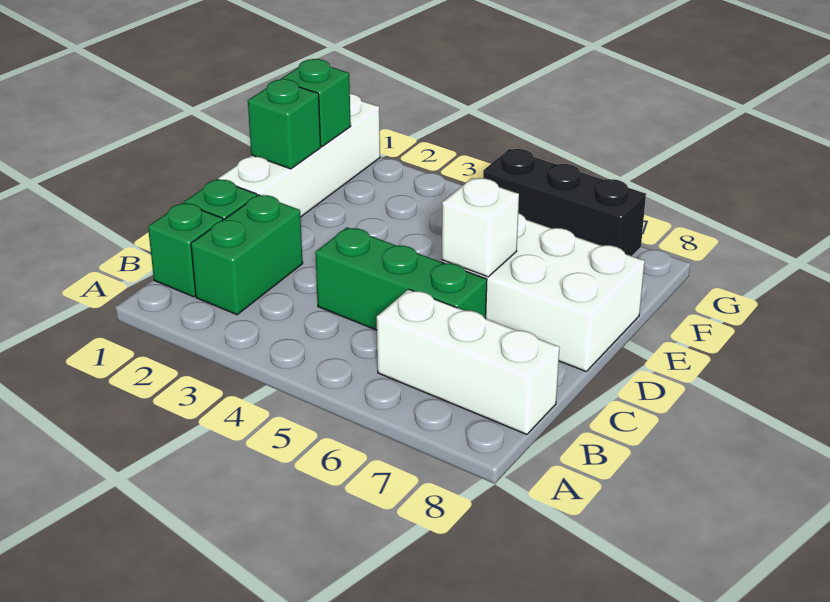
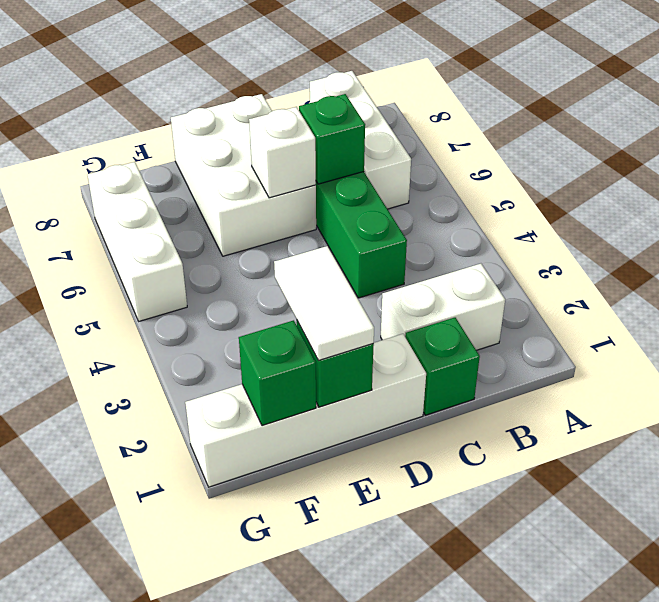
green brick B1 level 1 -> green brick C6 level 2
green brick B2:C2 level 1 -> white brick B2:C2 level 1
none -> white tile E1:E2 level 3
black brick G5:G7 level 1 -> white brick G5:G7 level 1

